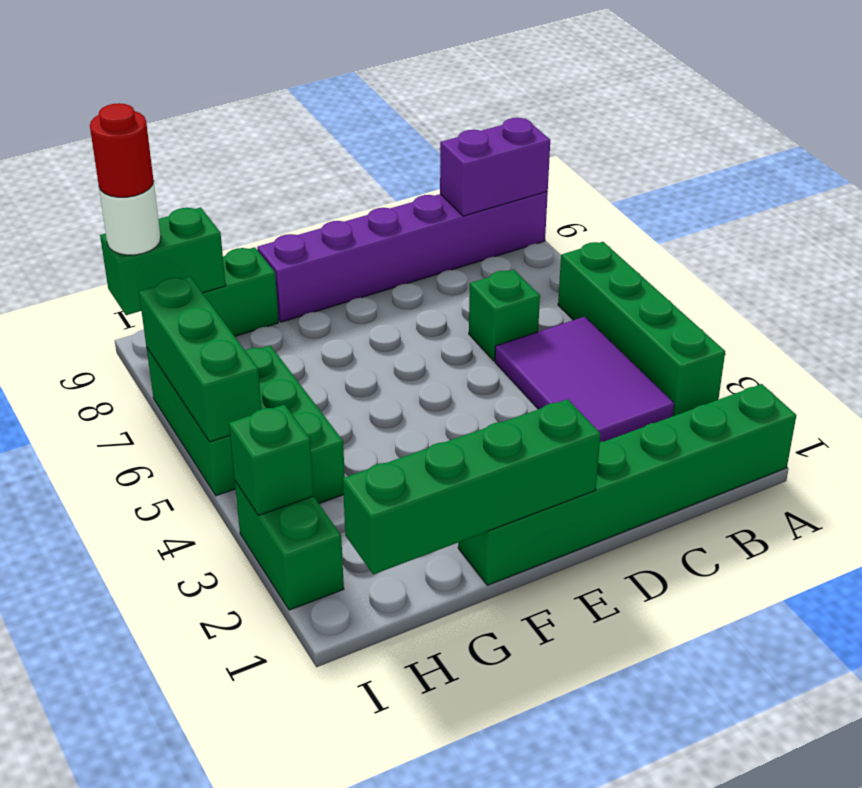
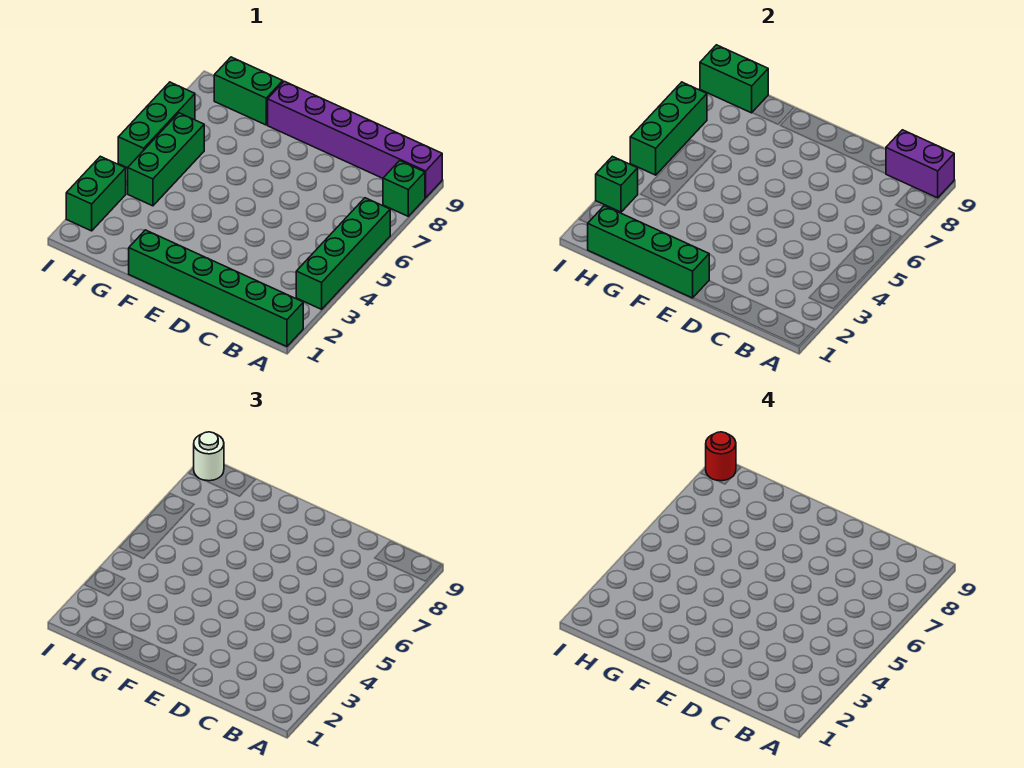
purple tile B3:C5 level 1 -> none
green brick C6 level 1 -> green brick A8 level 1

